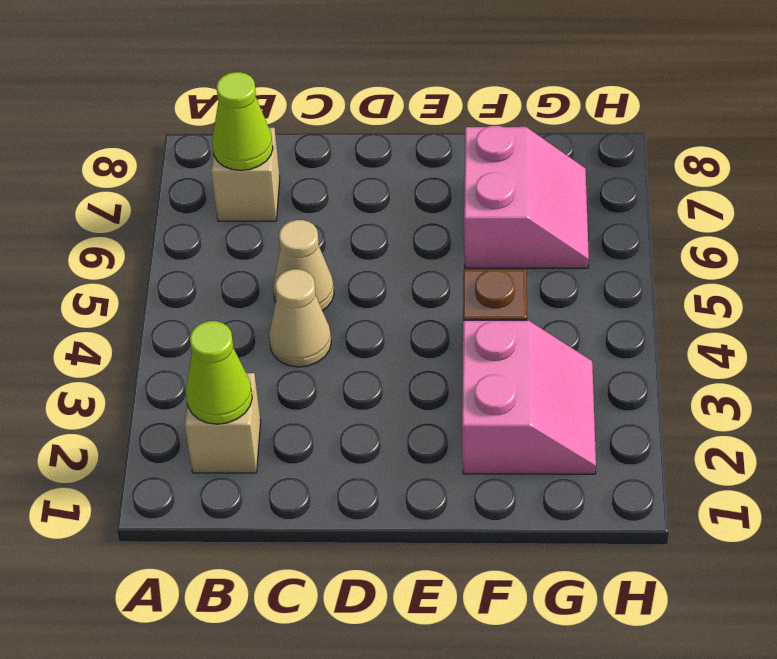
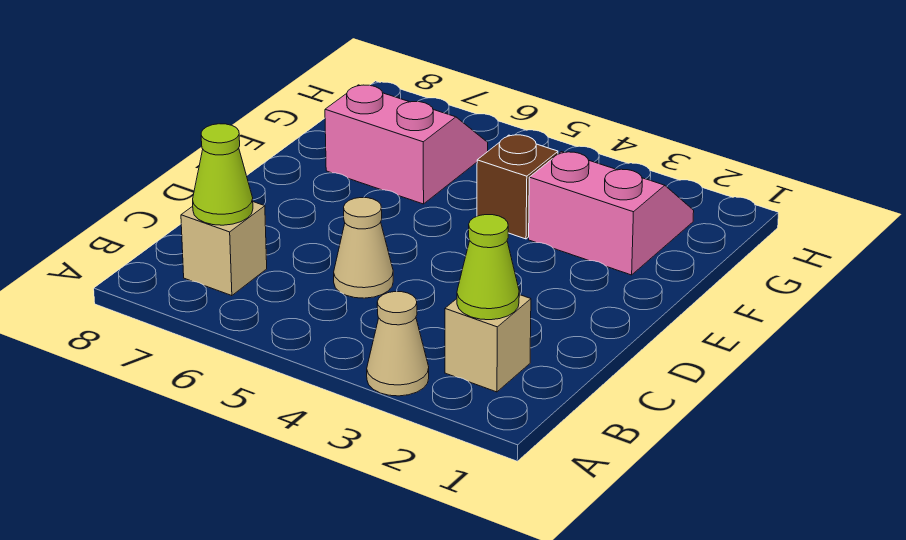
tan cone C4 level 1 -> tan cone A3 level 1

